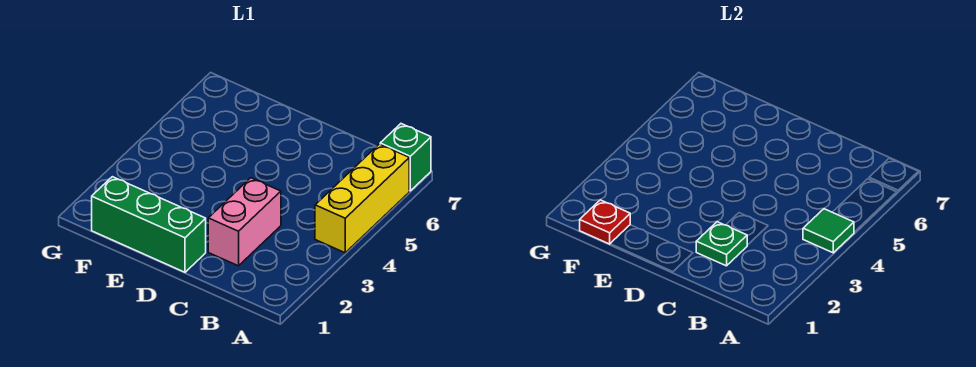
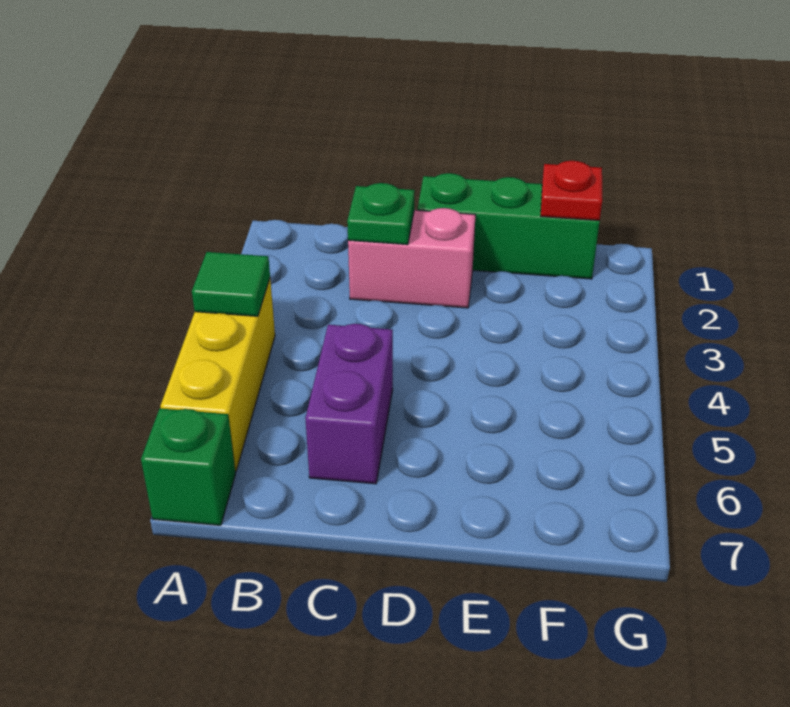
pink brick C2:C3 level 1 -> pink brick C2:D2 level 1
none -> purple brick C5:C6 level 1

